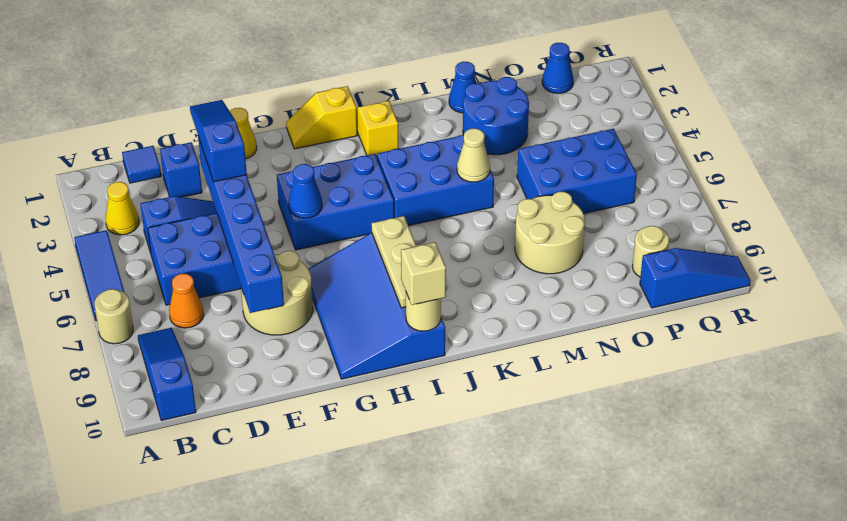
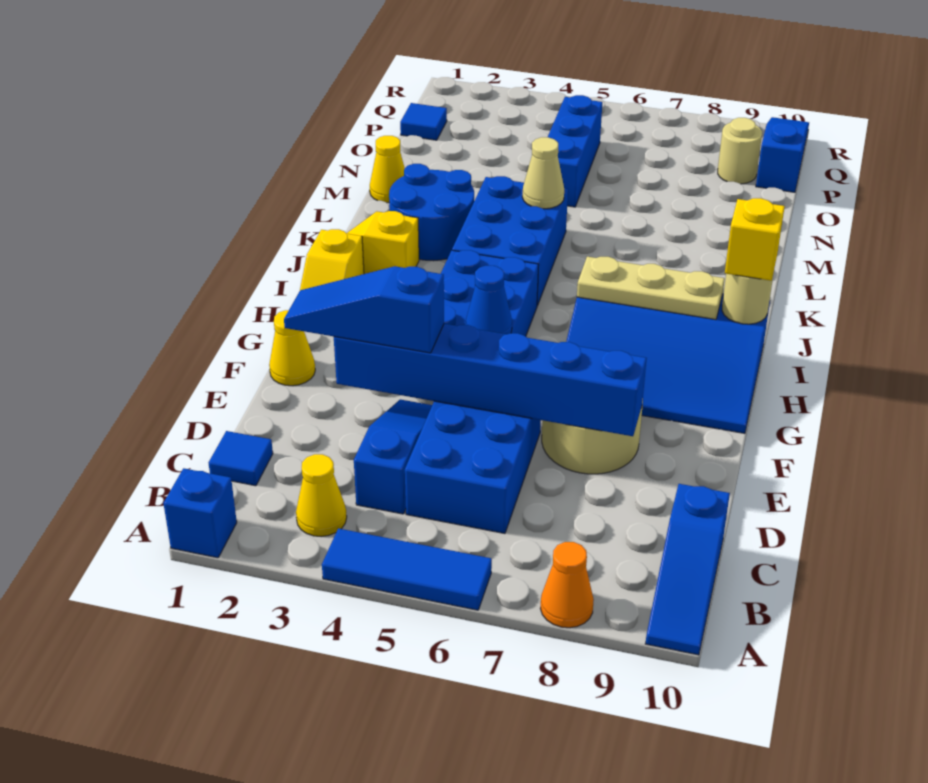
tan round brick A7 level 1 -> none
blue slope B8:B10 level 1 top 10 -> blue slope A10:C10 level 1 top C
orange cone C7 level 1 -> orange cone A8 level 1
blue brick D2 level 1 -> blue brick A1 level 1
tan brick I10 level 3 -> yellow brick I10 level 3
blue cone M1 level 1 -> yellow cone M1 level 1
blue round brick M2:N3 level 1 -> blue round brick K2:L3 level 1
tan round brick M7:N8 level 1 -> none
blue brick N5:P6 level 1 -> blue brick N5:P5 level 1
blue cone P1 level 1 -> blue tile P1 level 1

